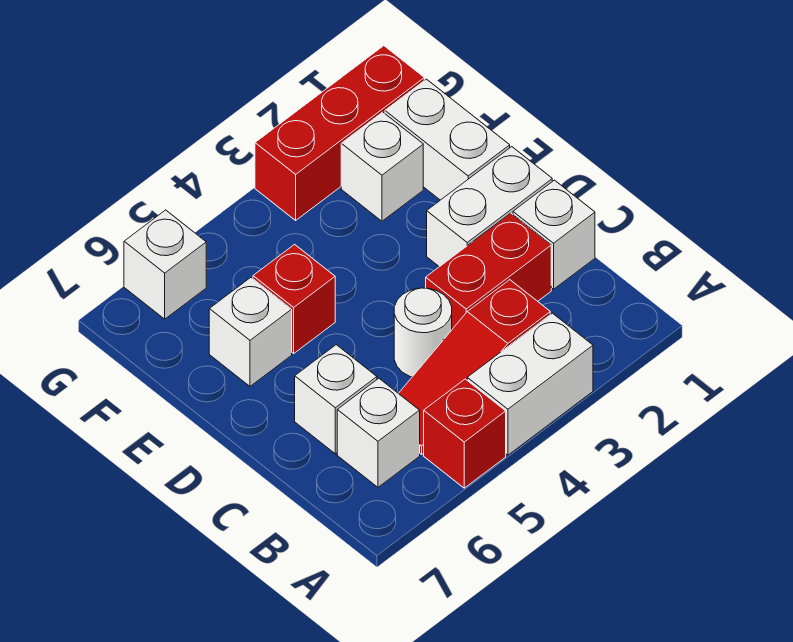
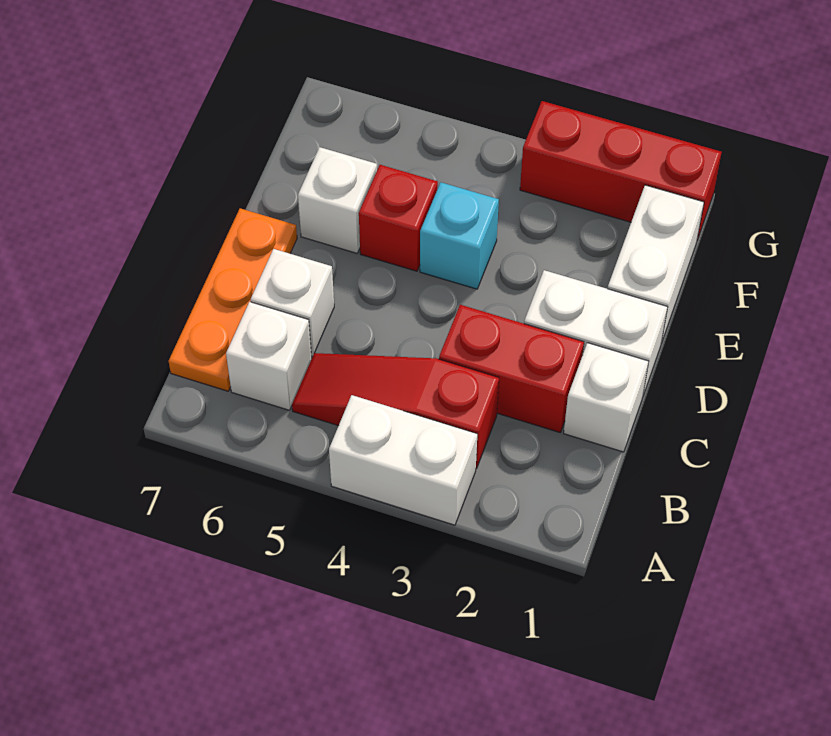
red brick A5 level 1 -> none
none -> orange plate B7:D7 level 1
white round brick C4 level 1 -> none
none -> cyan brick E4 level 1
white brick F2 level 1 -> none
white brick G6 level 1 -> none

